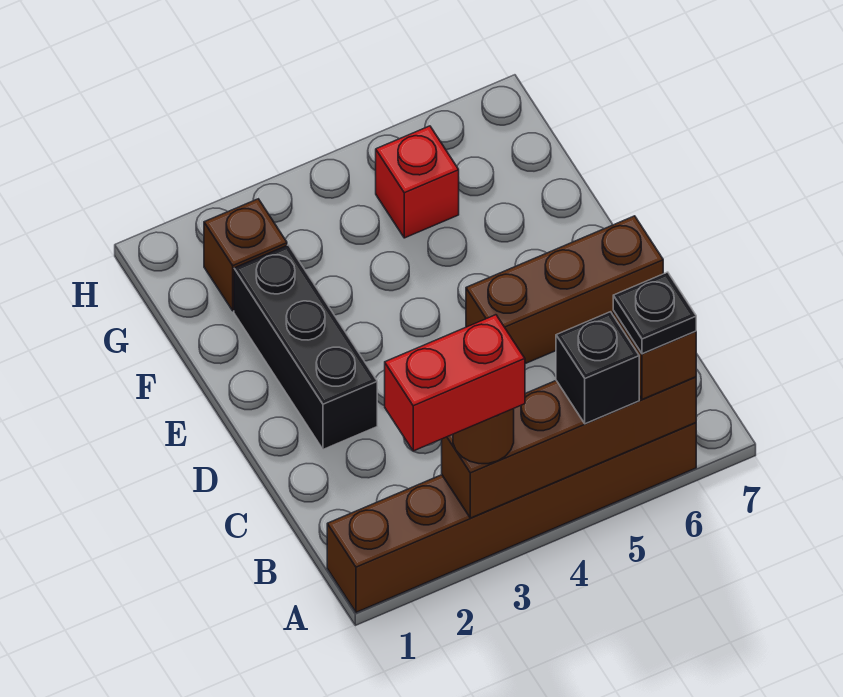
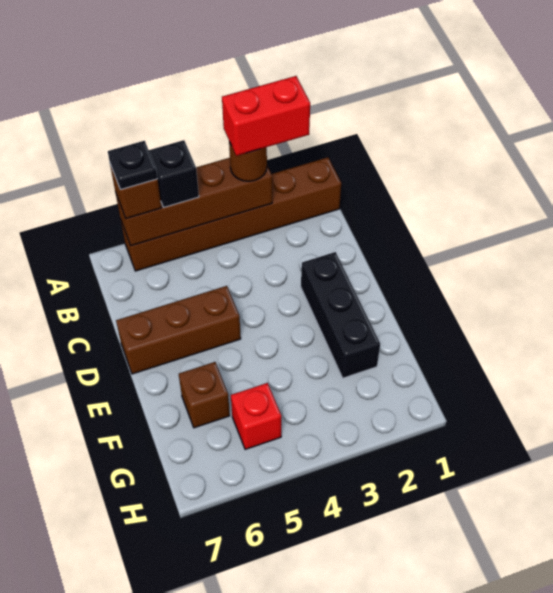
brown brick G2 level 1 -> brown brick F6 level 1

